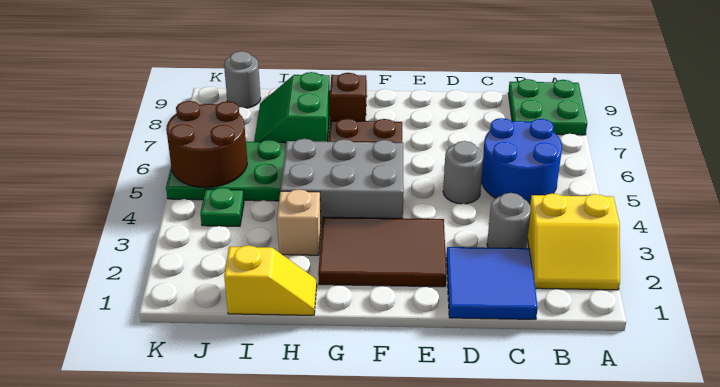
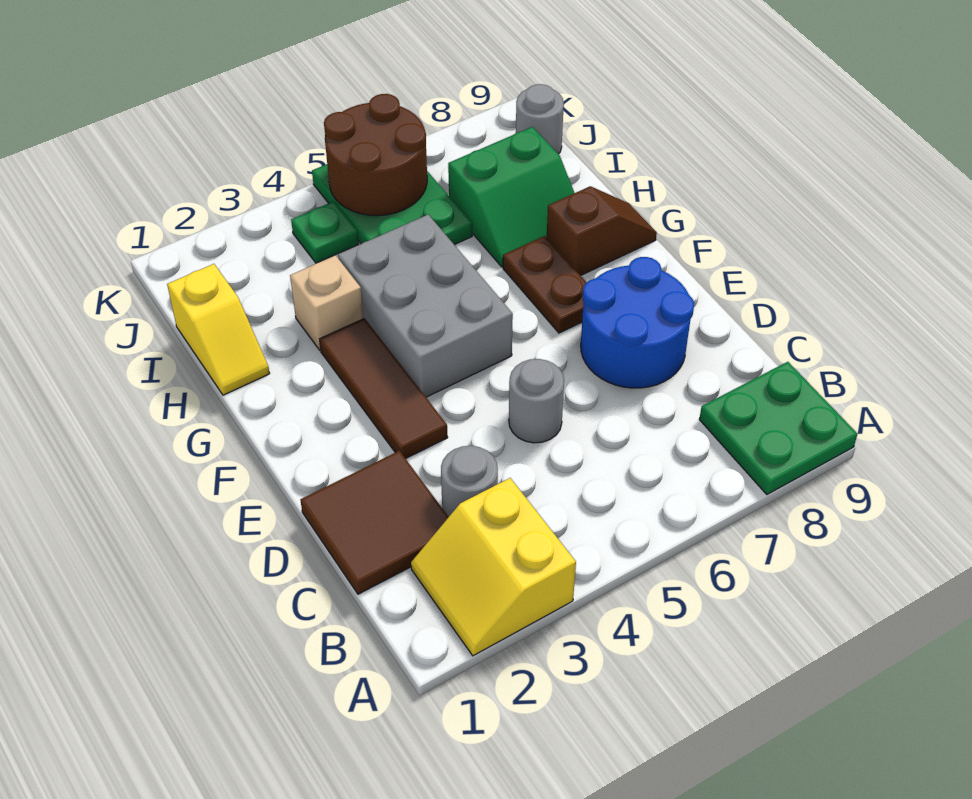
blue round brick B5:C6 level 1 -> blue round brick D7:E8 level 1
blue tile C1:D2 level 1 -> brown tile C1:D2 level 1
brown tile E2:G3 level 1 -> brown tile E3:G3 level 1
green slope H7:I8 level 1 top H -> green slope H7:I8 level 1 top I

